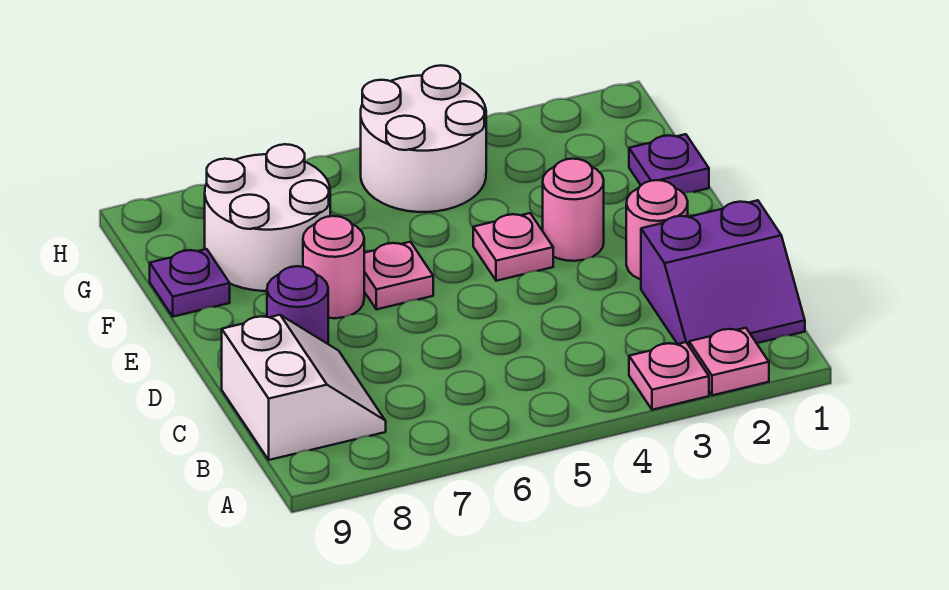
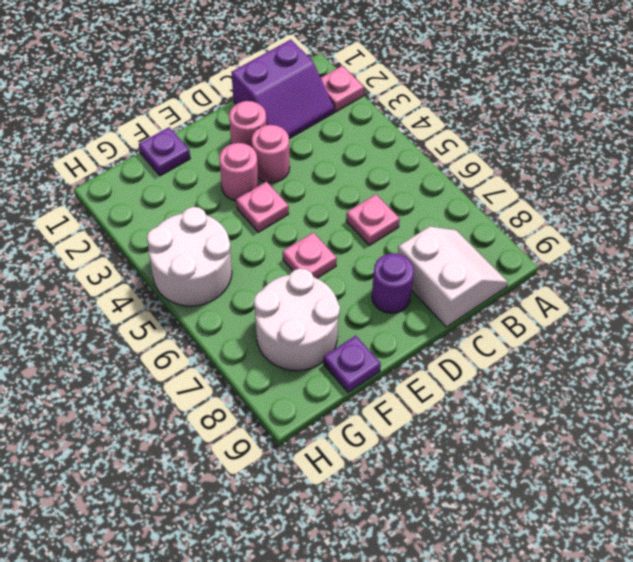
pink plate A3 level 1 -> pink plate C6 level 1
purple slope B1:C2 level 1 top C -> purple slope B1:C2 level 1 top 1
white slope B8:C9 level 1 top 9 -> white slope B8:C9 level 1 top C
pink round brick E7 level 1 -> pink round brick D3 level 1

